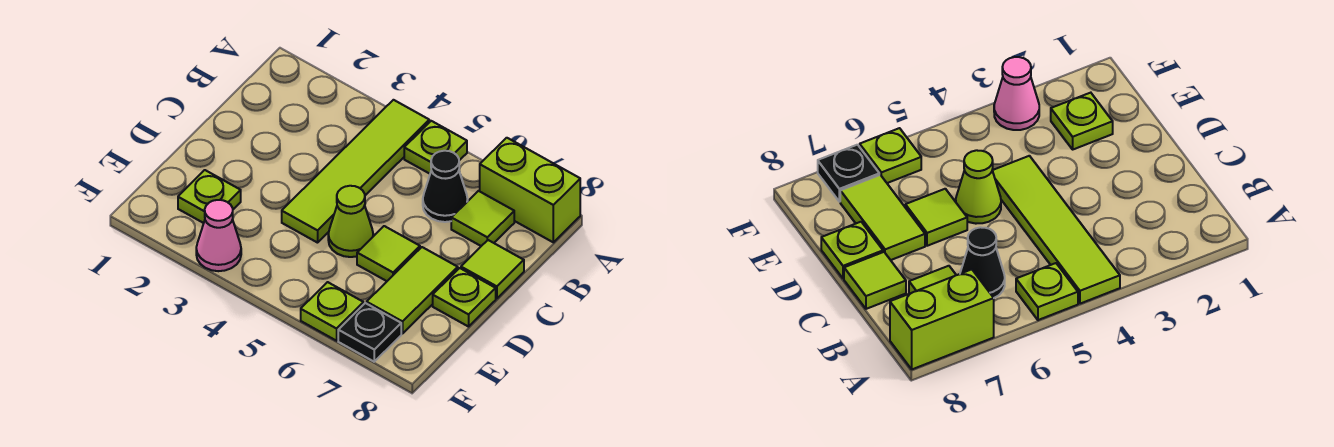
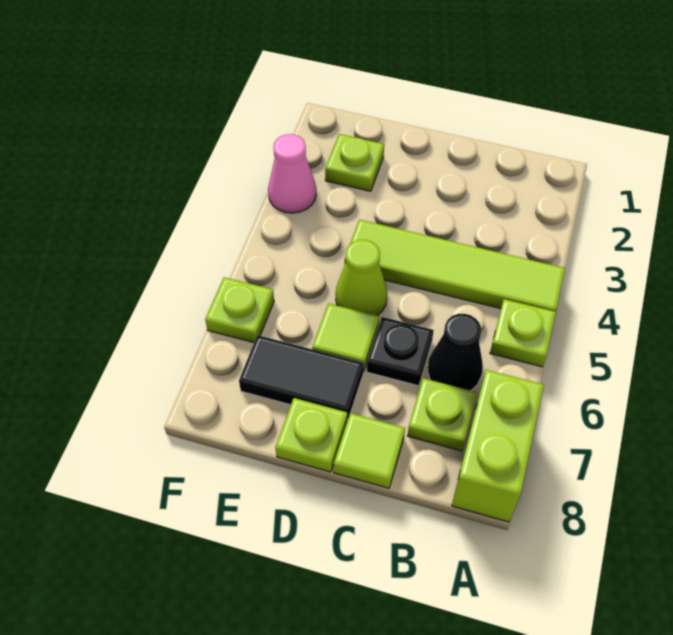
lime tile B7 level 1 -> lime plate B7 level 1
lime tile D7:E7 level 1 -> black tile D7:E7 level 1
black plate F7 level 1 -> black plate C6 level 1

